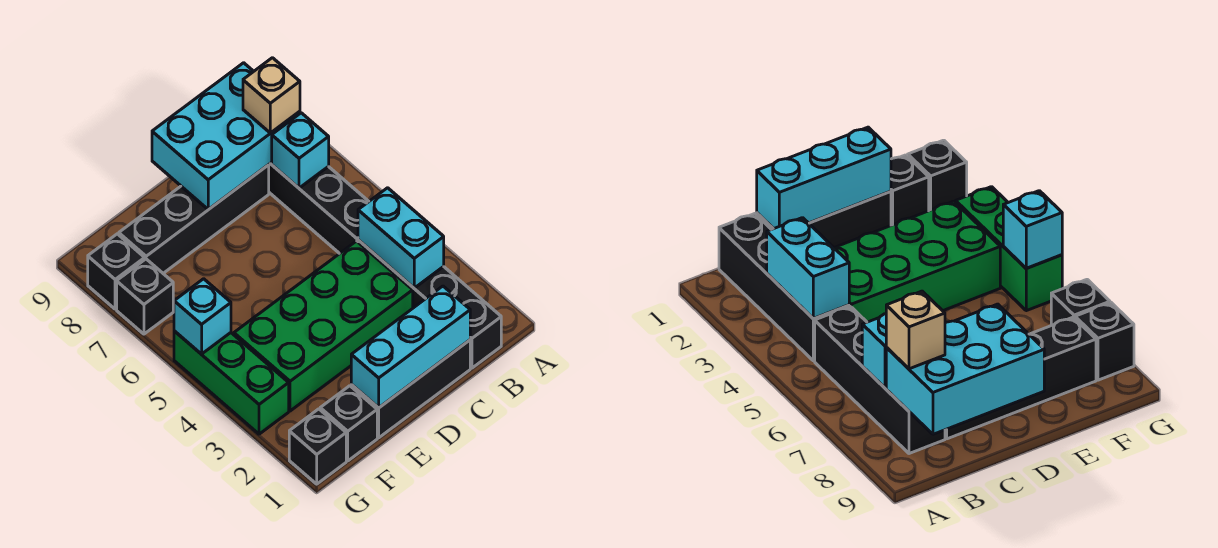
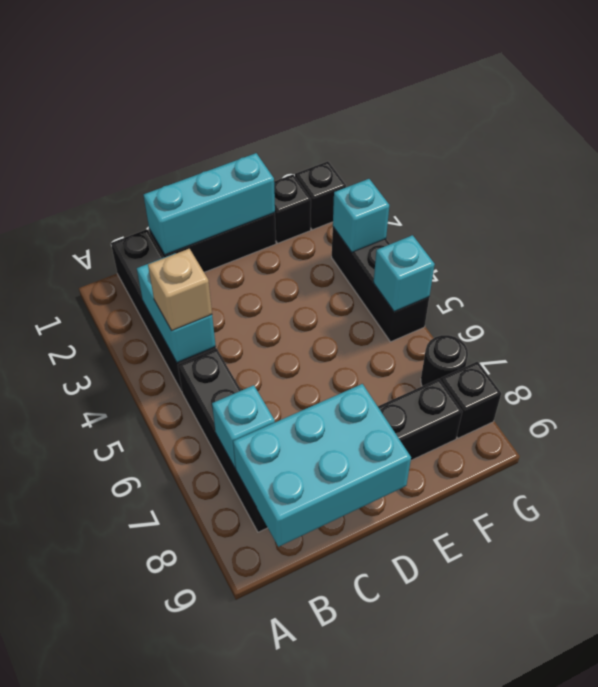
tan brick B8 level 3 -> tan brick B4 level 3
green brick C3:F4 level 1 -> none
green brick G3:G5 level 1 -> black brick G3:G5 level 1
none -> cyan brick G3 level 2
black brick G7 level 1 -> black round brick G7 level 1

